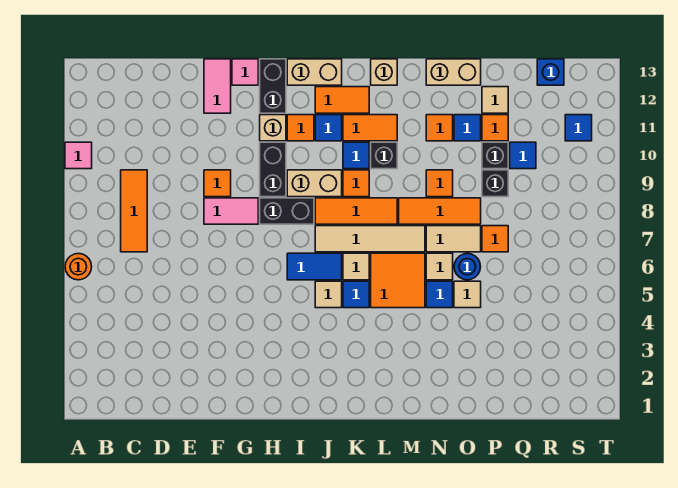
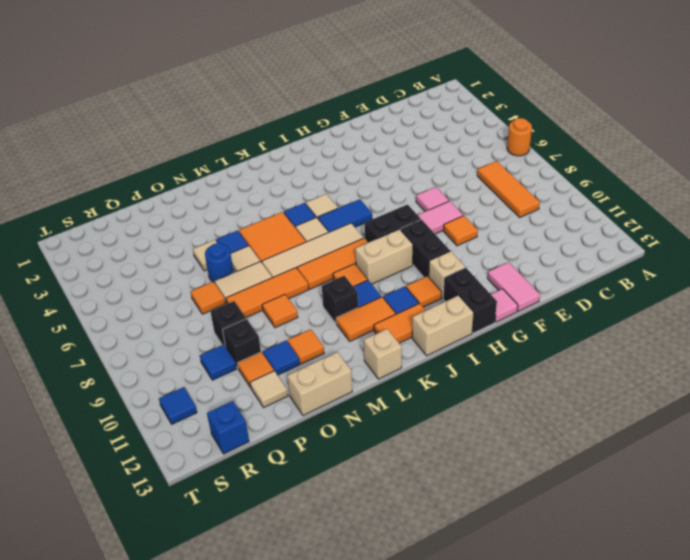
pink tile A10 level 1 -> pink tile F7 level 1

